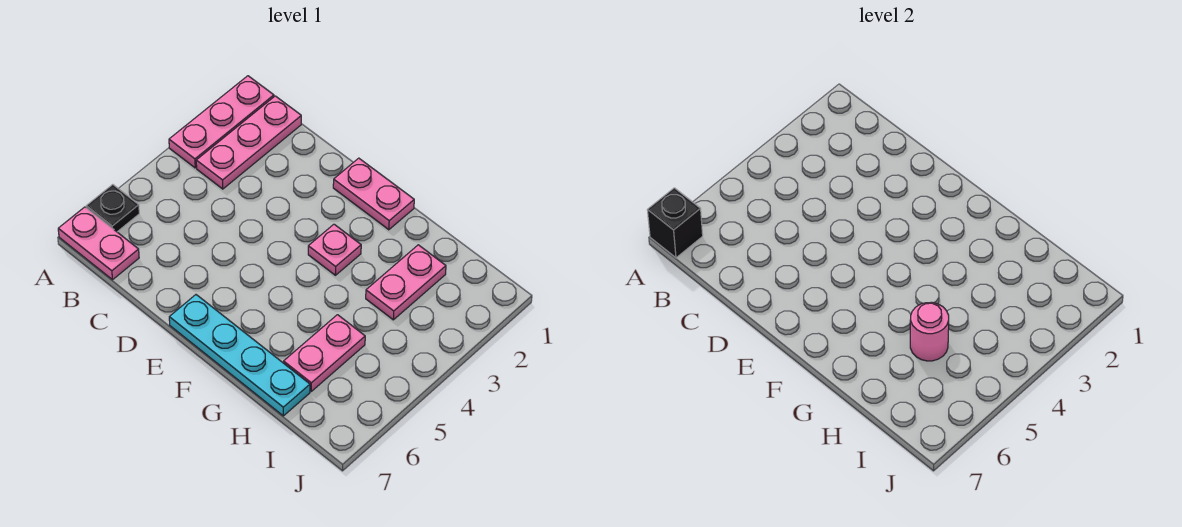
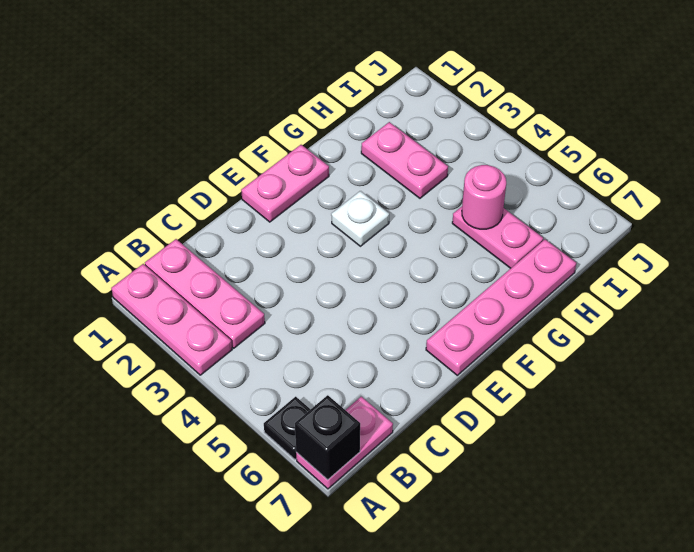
cyan plate E7:H7 level 1 -> pink plate E7:H7 level 1
pink plate F3 level 1 -> white plate F3 level 1

